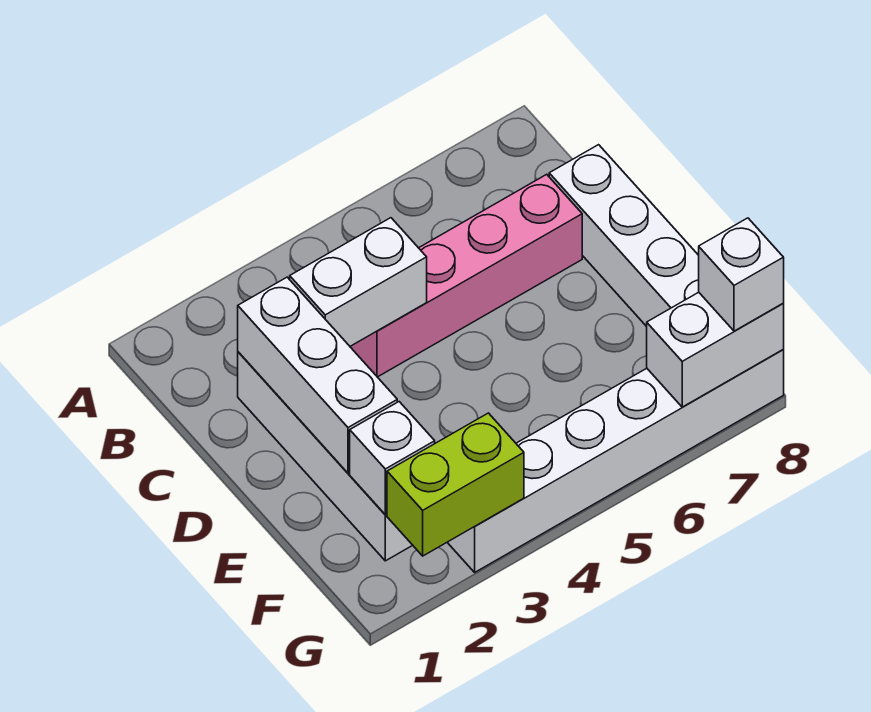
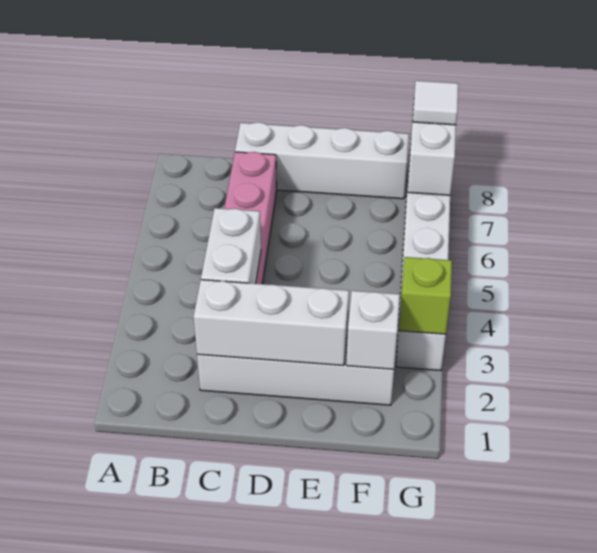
lime brick G2:G3 level 2 -> lime brick G3 level 2
white brick G8 level 3 -> white tile G8 level 3

